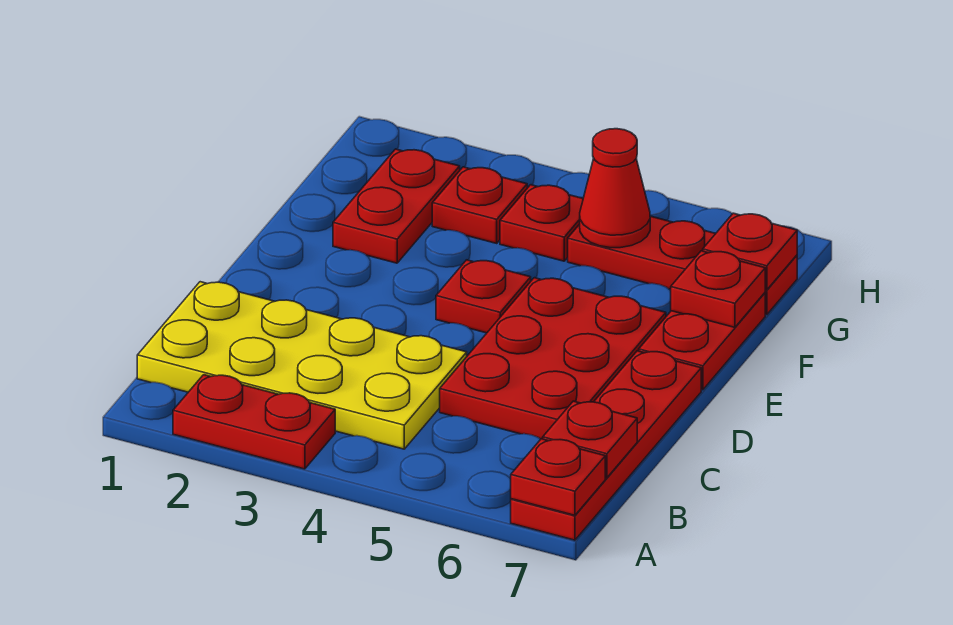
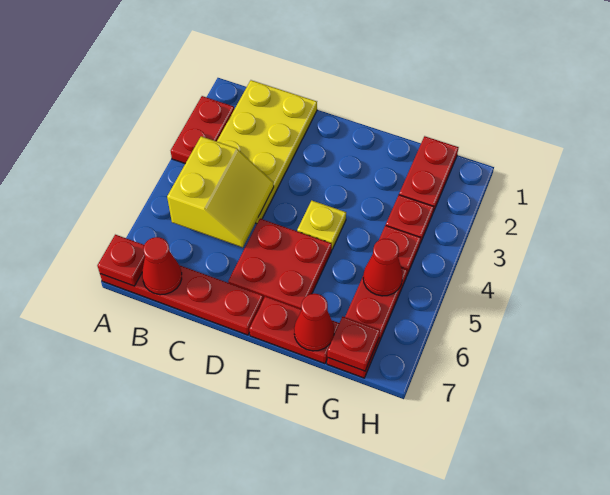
none -> yellow slope B4:C5 level 2 top B
red plate B7 level 2 -> red cone B7 level 2
red plate C5:E6 level 1 -> red plate D5:E6 level 1
red plate E4 level 1 -> yellow plate E4 level 1
red plate F2:G2 level 1 -> red plate G1:G2 level 1
red plate F7 level 2 -> red cone F7 level 2

